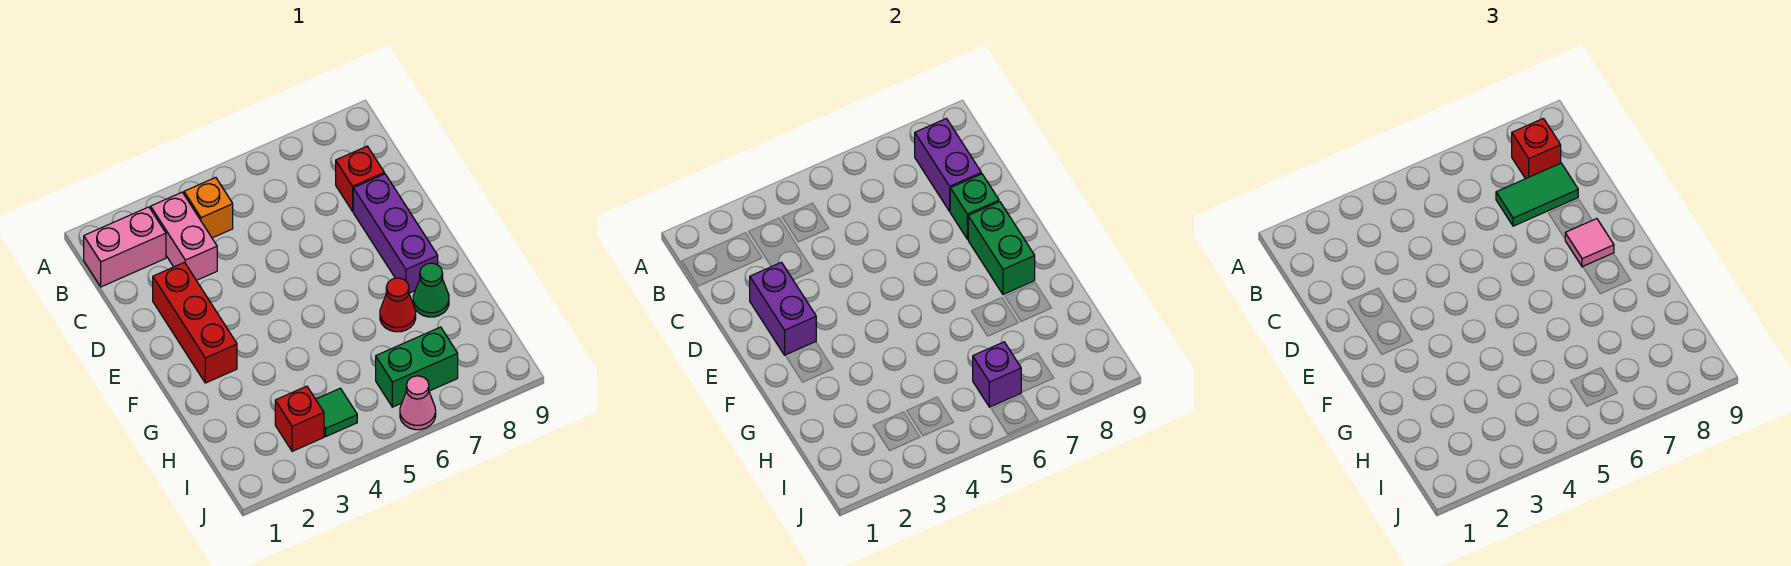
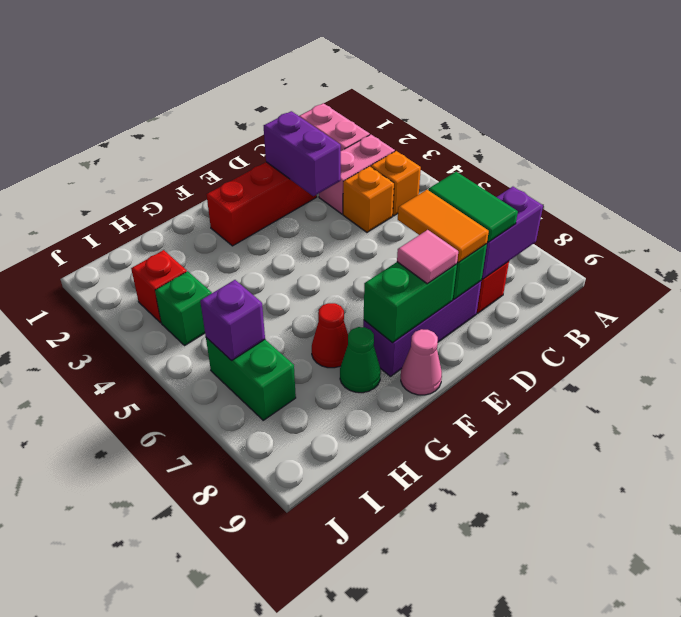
red brick B8 level 3 -> none
none -> orange brick C4 level 1
purple brick D2:E2 level 2 -> purple brick D2:D3 level 2
none -> orange tile D7:D8 level 3
green tile I4 level 1 -> green brick I4 level 1
pink cone J6 level 1 -> pink cone F9 level 1

